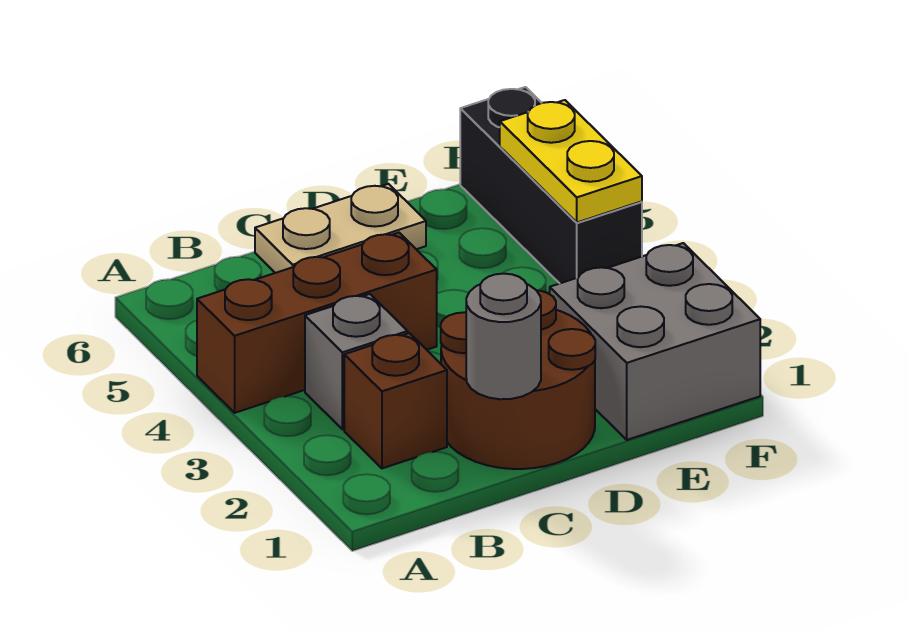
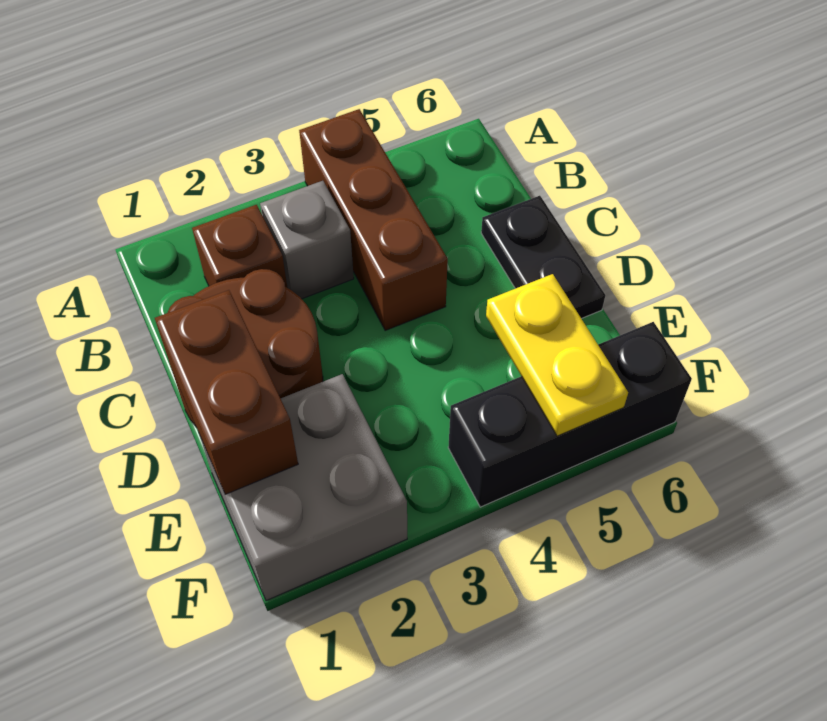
grey round brick C1 level 2 -> none
tan plate C6:D6 level 1 -> black plate C6:D6 level 1
none -> brown brick D1:E1 level 2
yellow plate F4:F5 level 2 -> yellow plate E5:F5 level 2

